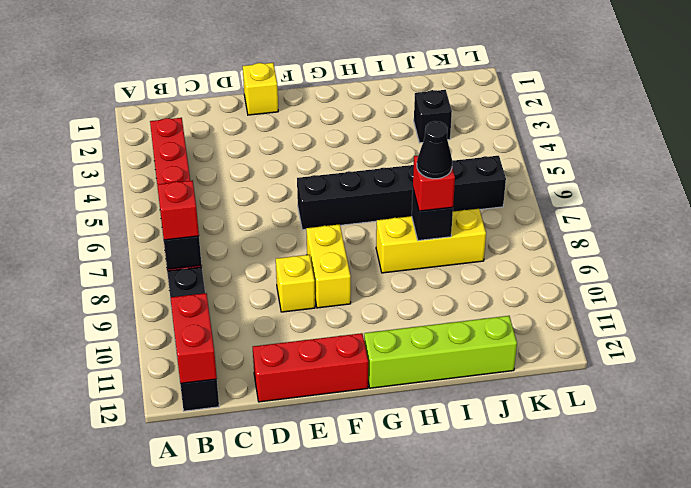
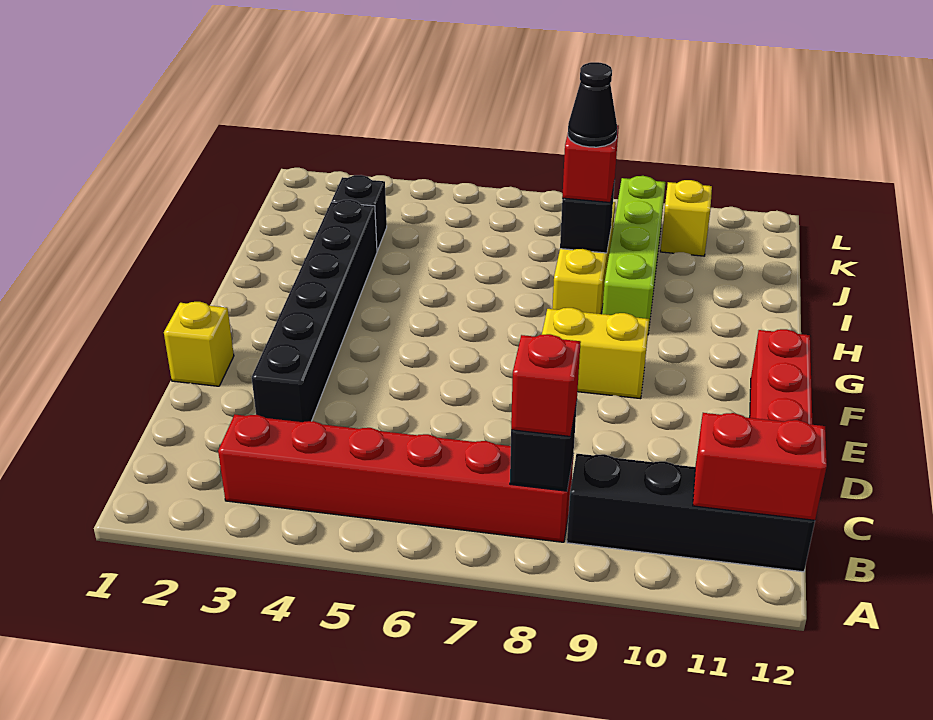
yellow brick E9 level 1 -> yellow brick K10 level 1
black brick F6:K6 level 1 -> black brick D3:I3 level 1
lime brick G12:J12 level 1 -> lime brick H9:K9 level 1

